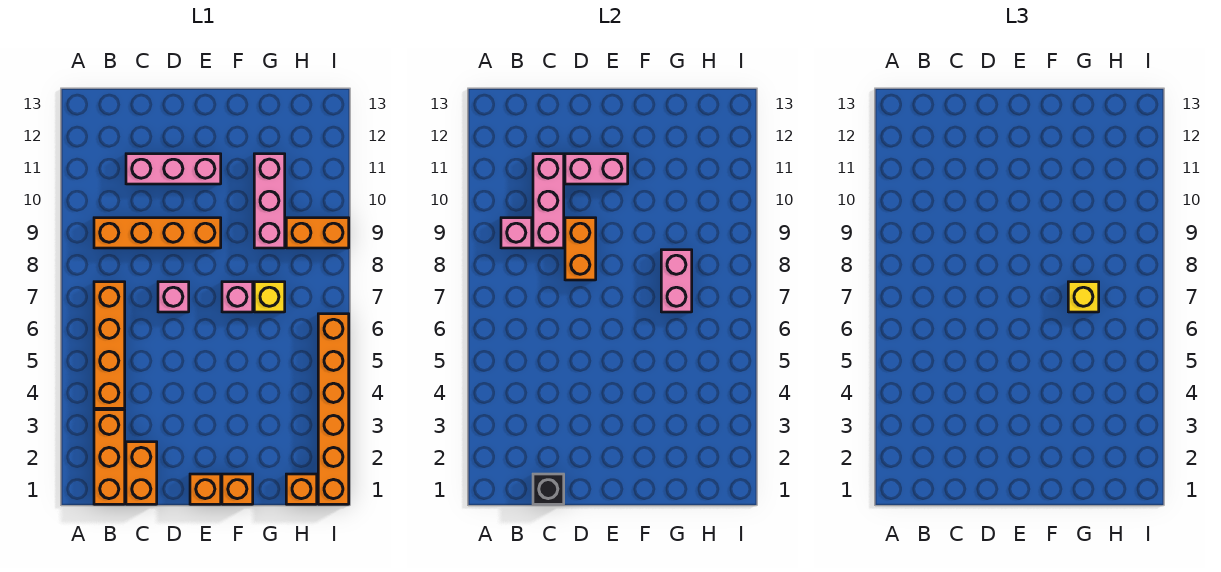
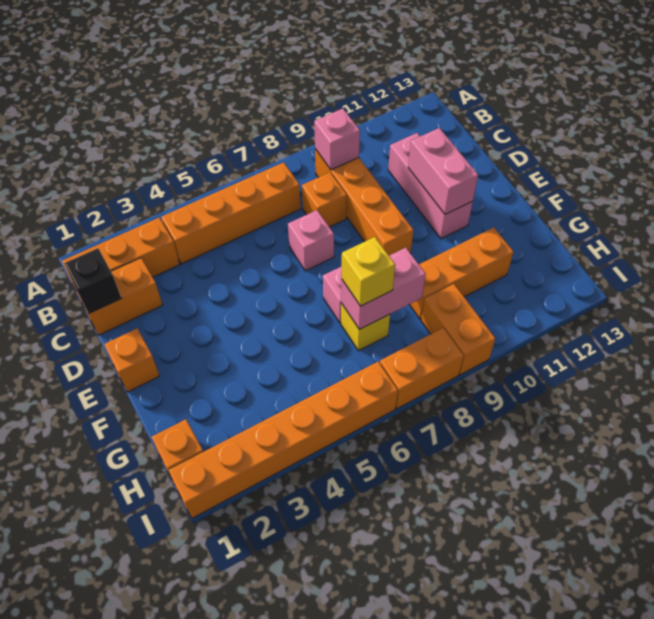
pink brick C9:C11 level 2 -> none
orange brick D8:D9 level 2 -> orange brick I7:I8 level 1
orange brick F1 level 1 -> orange brick C8 level 1
pink brick G9:G11 level 1 -> orange brick G9:G11 level 1

